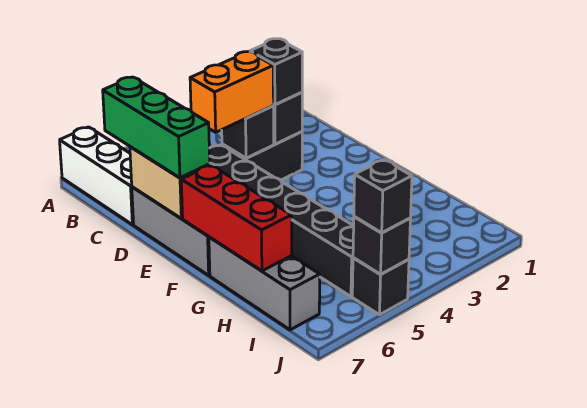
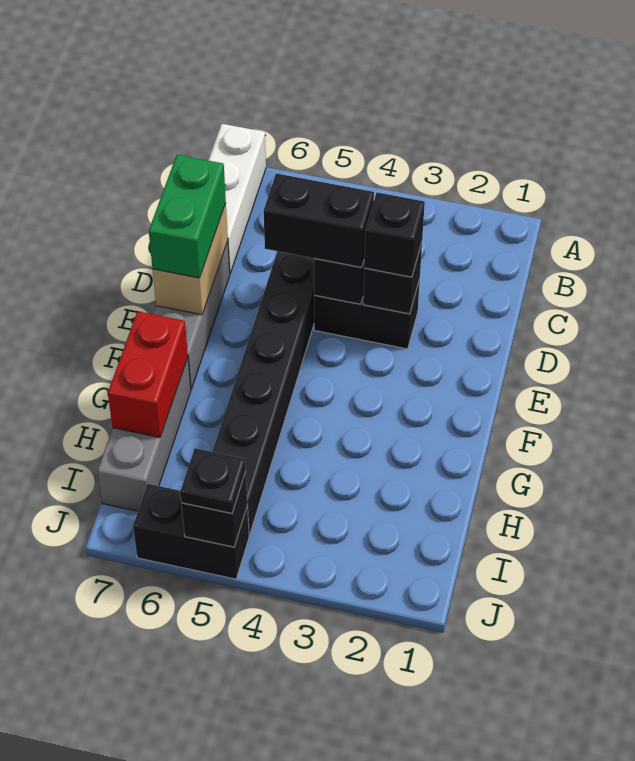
green brick C7:E7 level 3 -> green brick D7:E7 level 3
orange brick D4:D5 level 3 -> black brick D4:D5 level 3
red brick F7:H7 level 2 -> red brick G7:H7 level 2
black brick J5 level 1 -> black brick J5:J6 level 1
black brick J5 level 3 -> black plate J5 level 3

